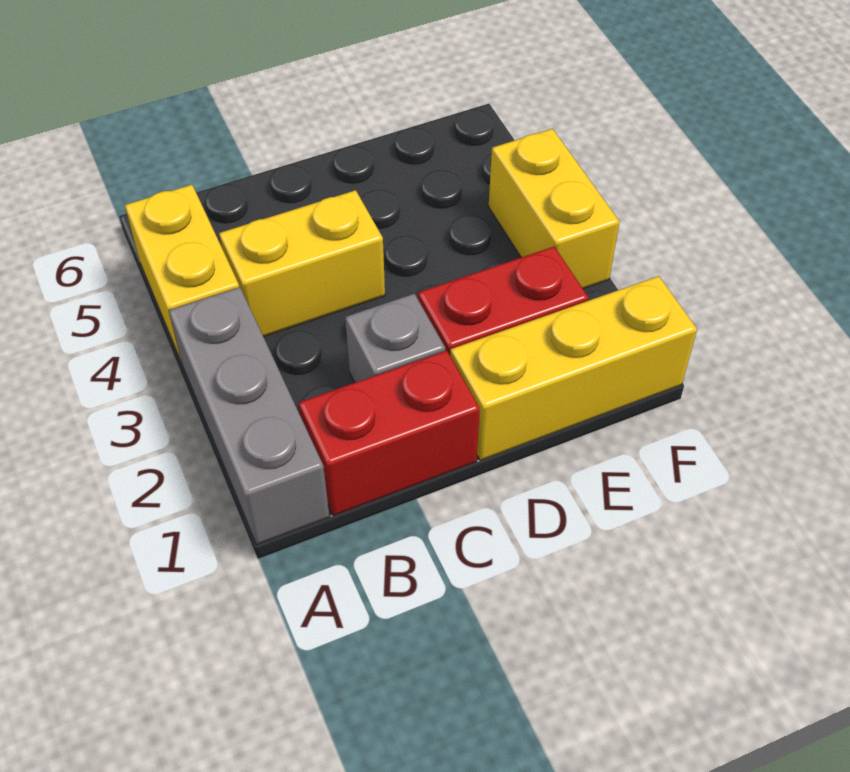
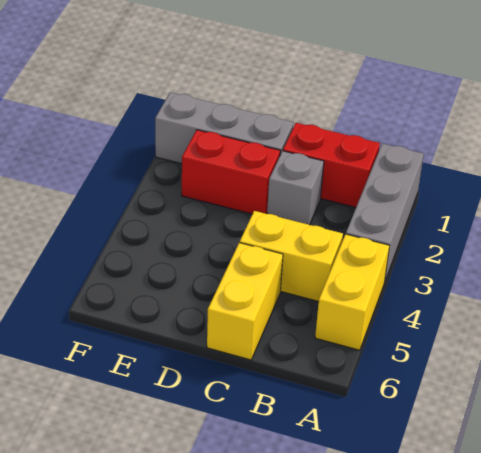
yellow brick D1:F1 level 1 -> grey brick D1:F1 level 1
yellow brick F3:F4 level 1 -> yellow brick C5:C6 level 1

